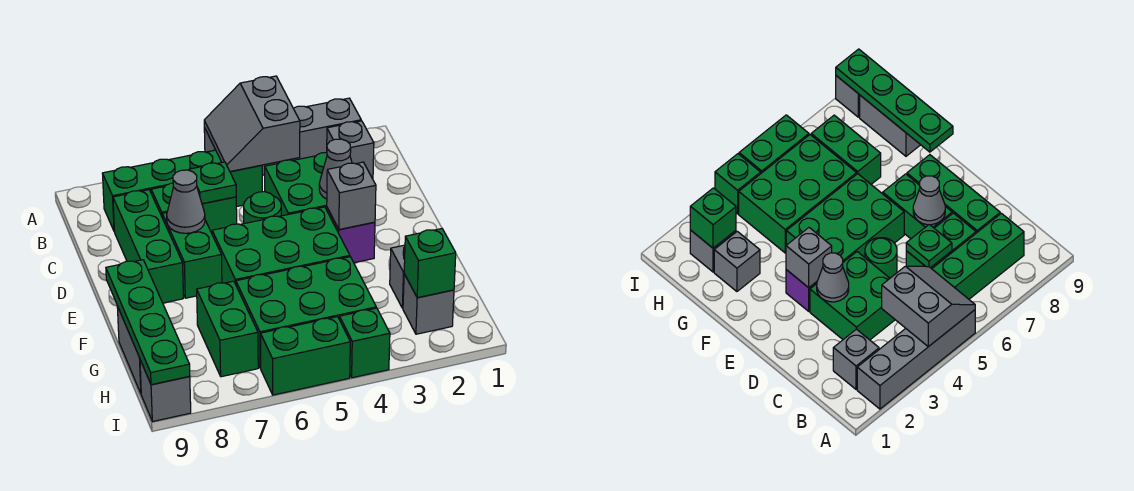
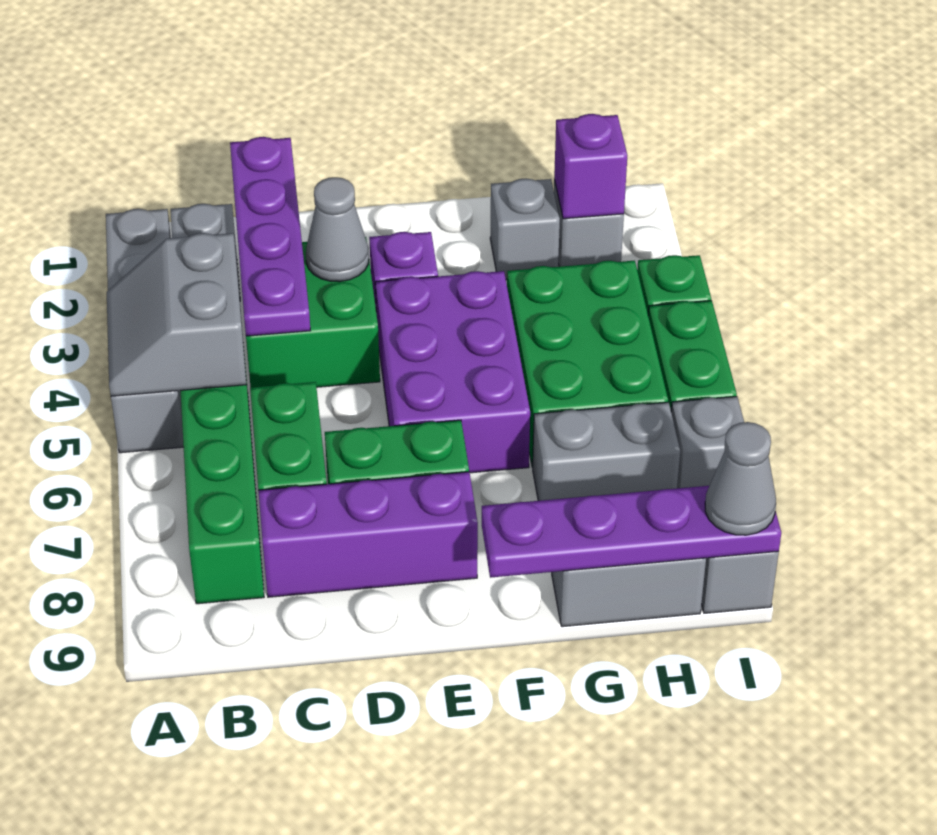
grey slope A4:B5 level 2 top 4 -> grey slope A4:B5 level 2 top B
none -> purple plate C1:C4 level 2
green plate C6 level 2 -> none
green brick C8:E8 level 1 -> purple brick C8:E8 level 1
green round brick D5 level 1 -> none
grey cone D7 level 2 -> grey cone I9 level 3
grey brick E3 level 2 -> grey brick I7 level 1
green brick E4:F6 level 1 -> purple brick E4:F6 level 1
green plate F9:I9 level 2 -> purple plate F9:I9 level 2
green brick G7:H7 level 1 -> grey brick G7:H7 level 1
green brick H2 level 2 -> purple brick H2 level 2

